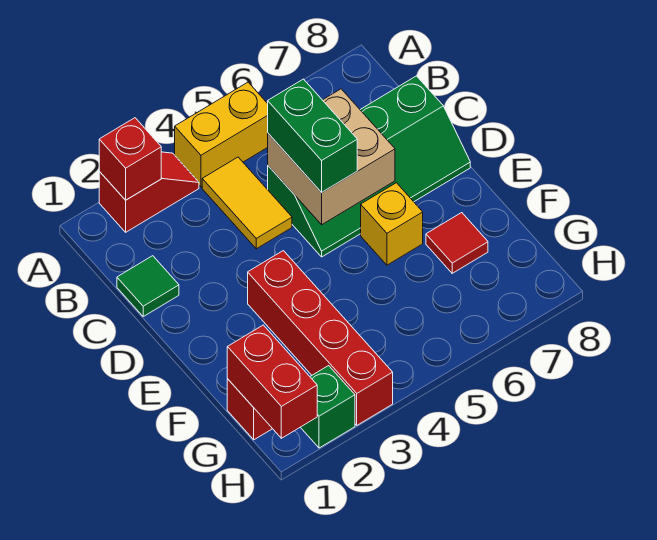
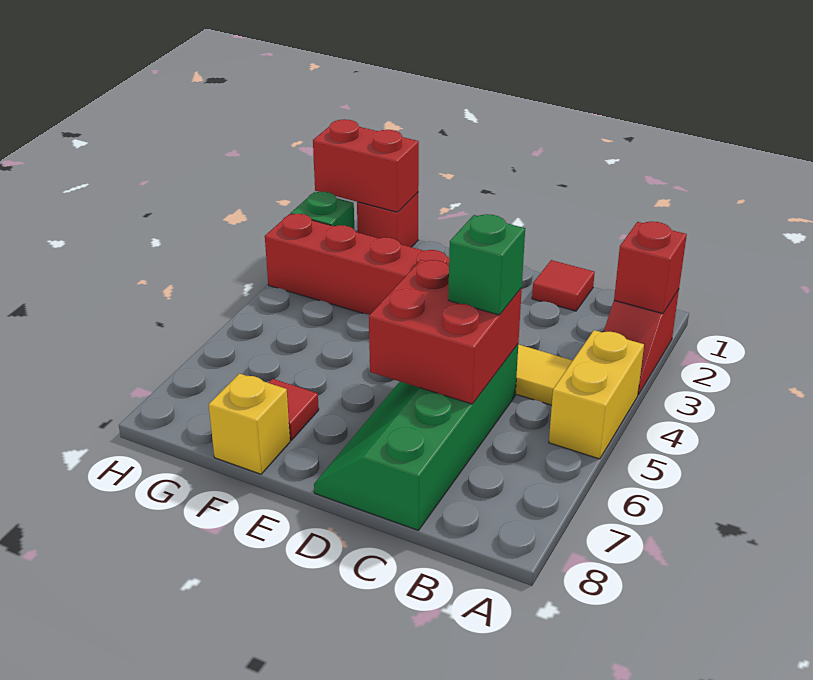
green tile C1 level 1 -> red tile C1 level 1
tan brick C5:D6 level 2 -> red brick C5:D6 level 2
green brick C5:D5 level 3 -> green brick C5 level 3
yellow brick E6 level 1 -> yellow brick F8 level 1

